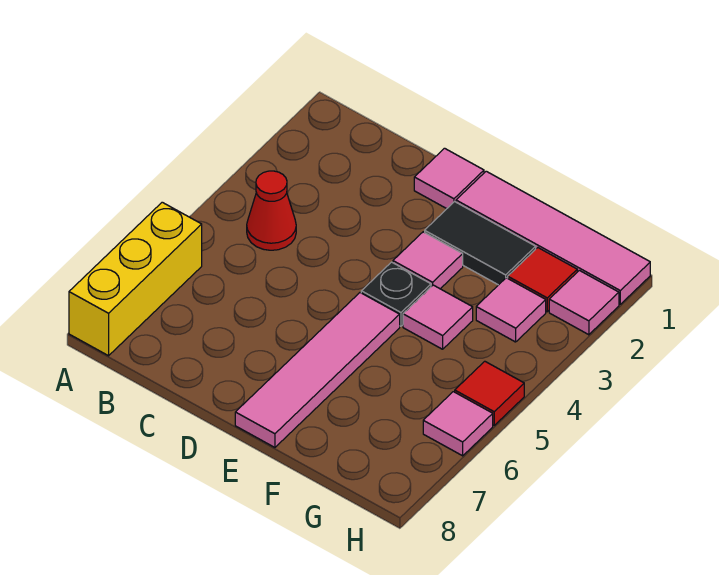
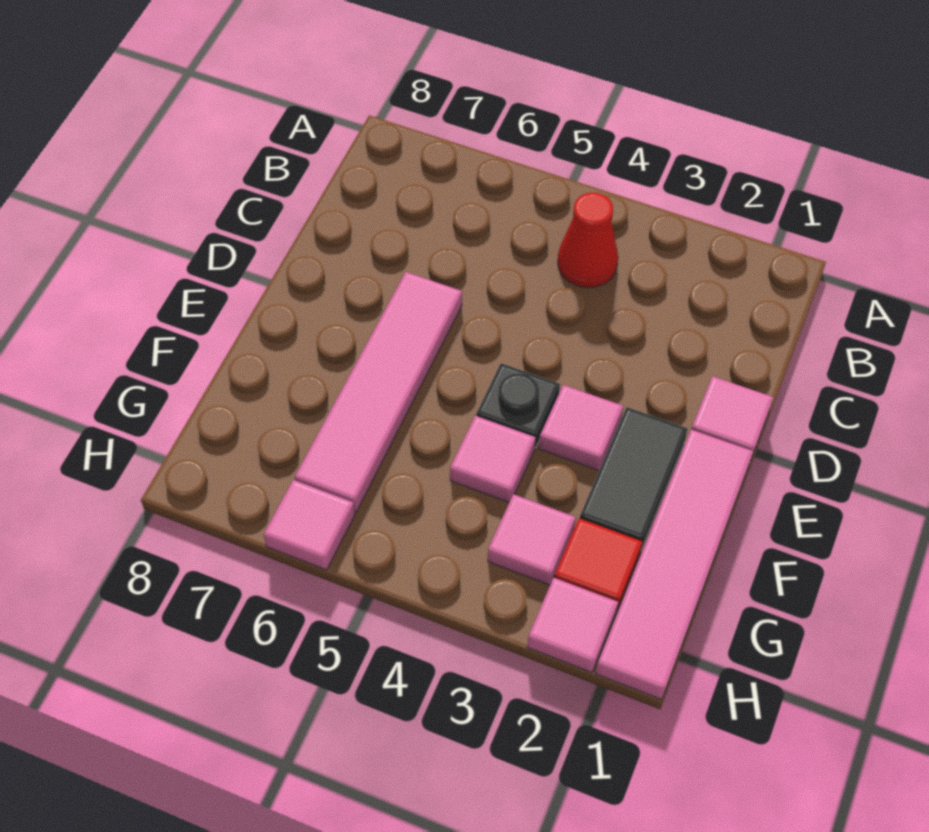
yellow brick A6:A8 level 1 -> none
pink tile E5:E8 level 1 -> pink tile D6:G6 level 1
red tile H5 level 1 -> none

